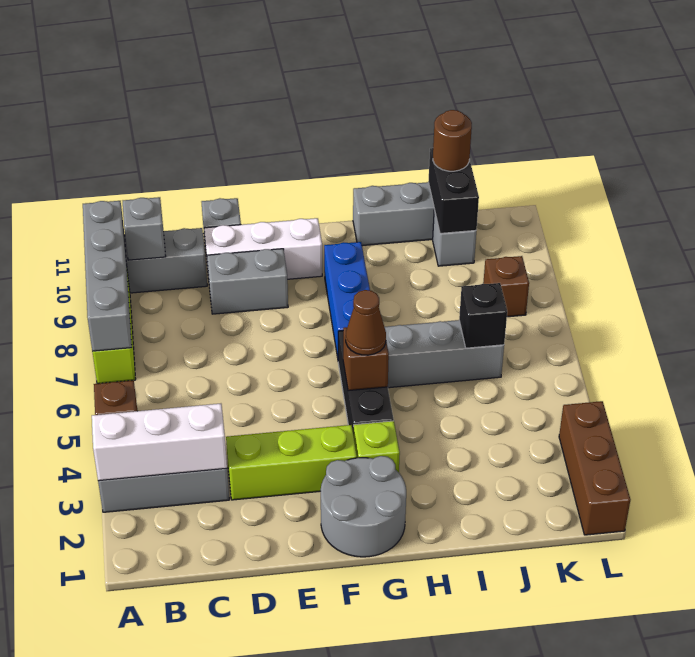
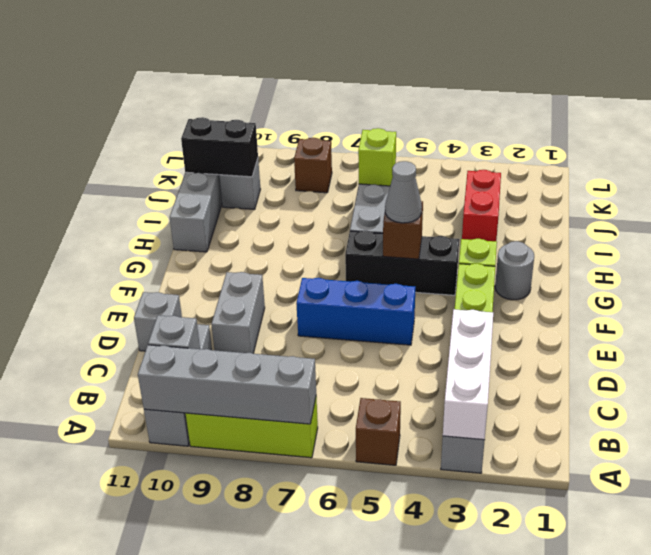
white brick D10:F10 level 1 -> none
grey round brick F1:G2 level 1 -> grey round brick G2 level 1
brown cone G5 level 3 -> grey cone G5 level 3
blue brick G7:G9 level 1 -> blue brick E5:E7 level 1
none -> red brick I3:J3 level 1
black brick J6 level 2 -> lime brick J6 level 2
brown round brick J11 level 3 -> none
brown brick L1:L3 level 1 -> none

